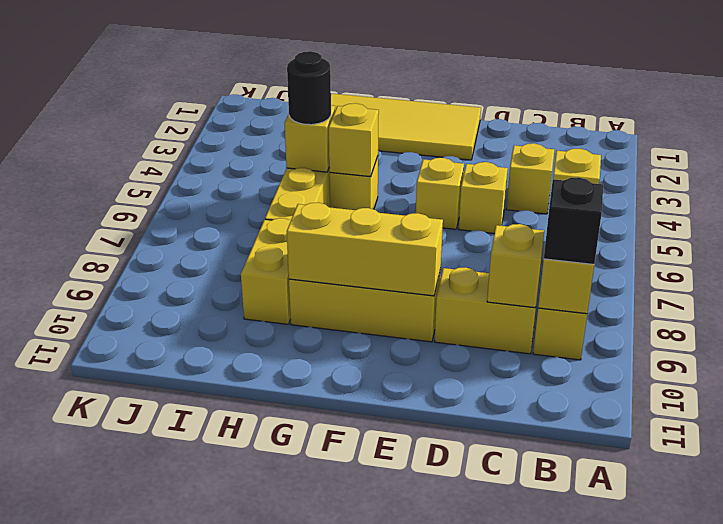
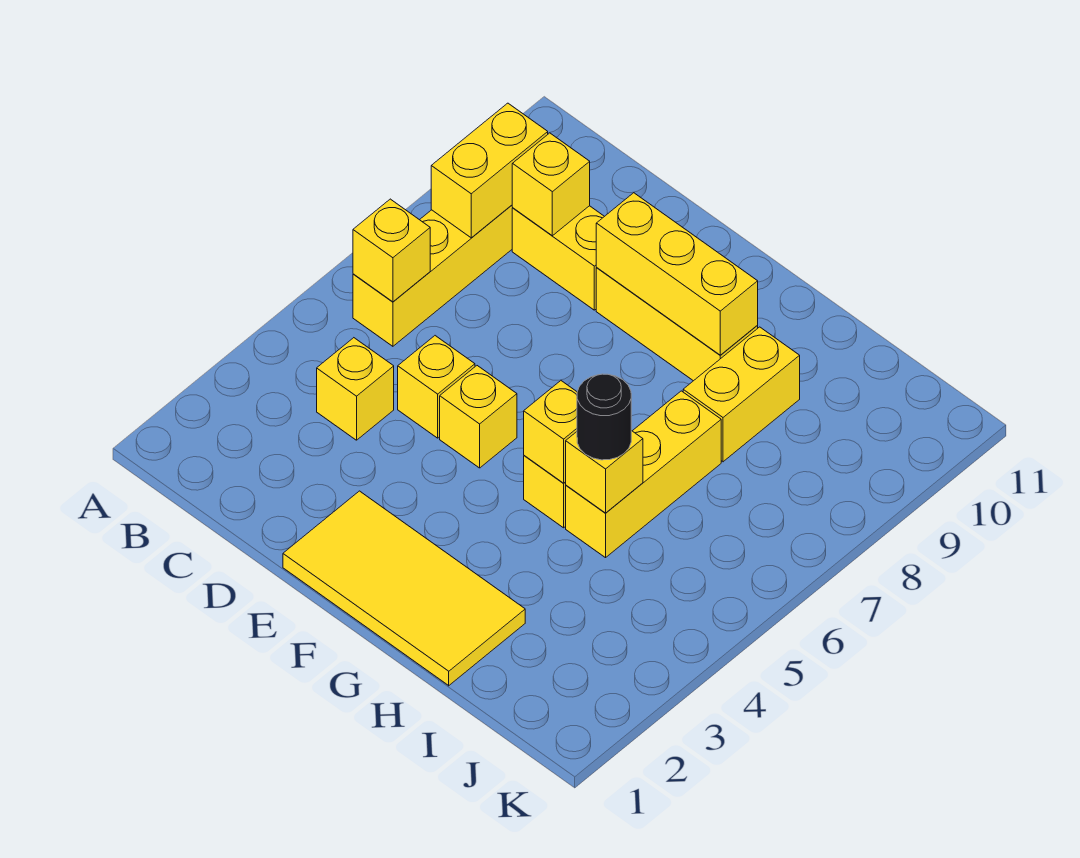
black brick B9 level 3 -> none

